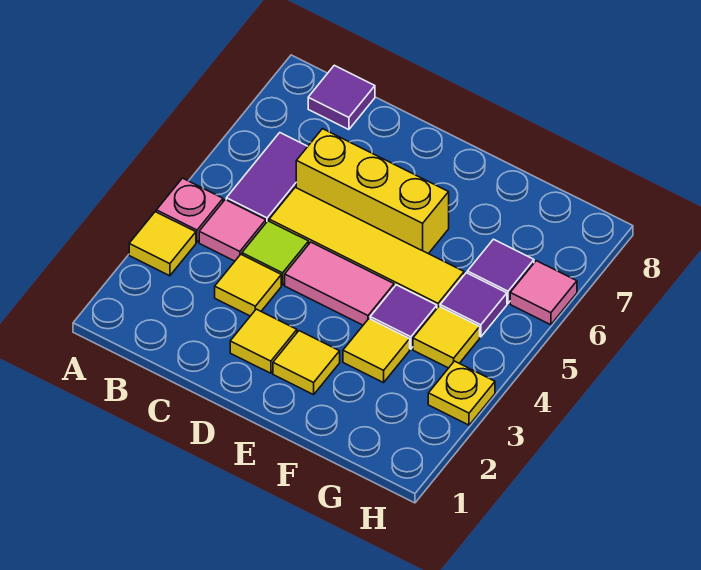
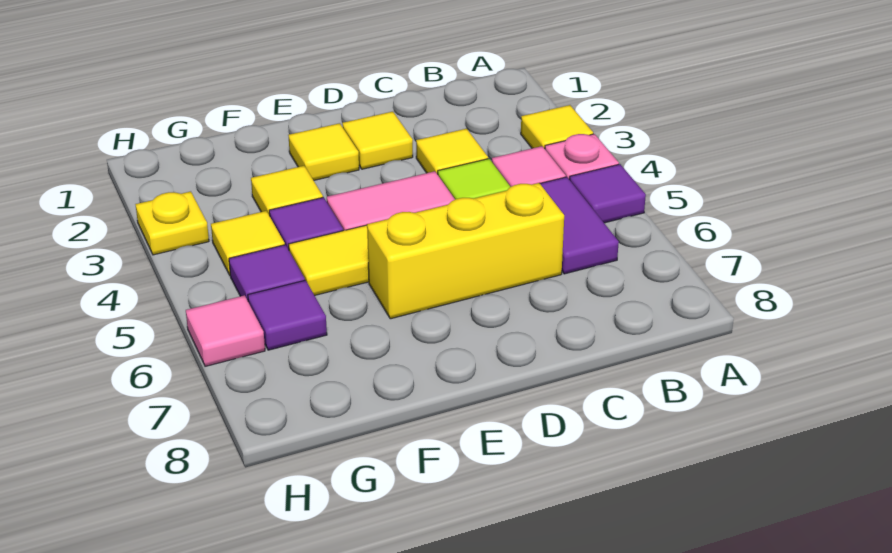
purple tile B8 level 1 -> purple tile A5 level 1

